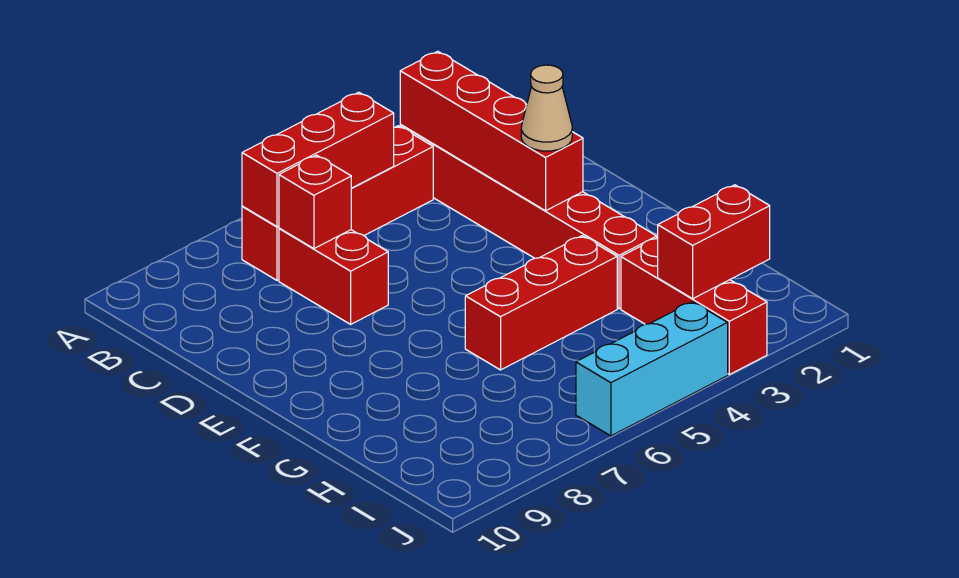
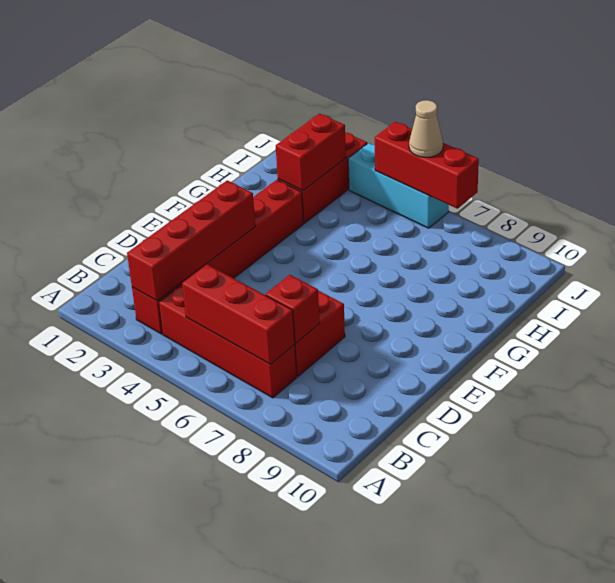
tan cone E3 level 3 -> tan cone J6 level 3
red brick G4:G6 level 1 -> red brick J5:J7 level 2
red brick I2:I3 level 2 -> red brick H3:I3 level 2

